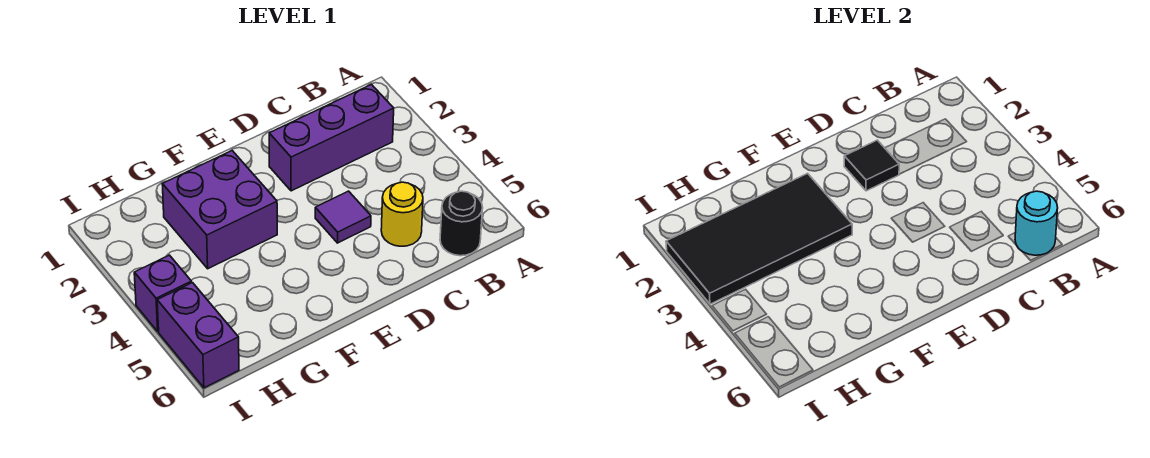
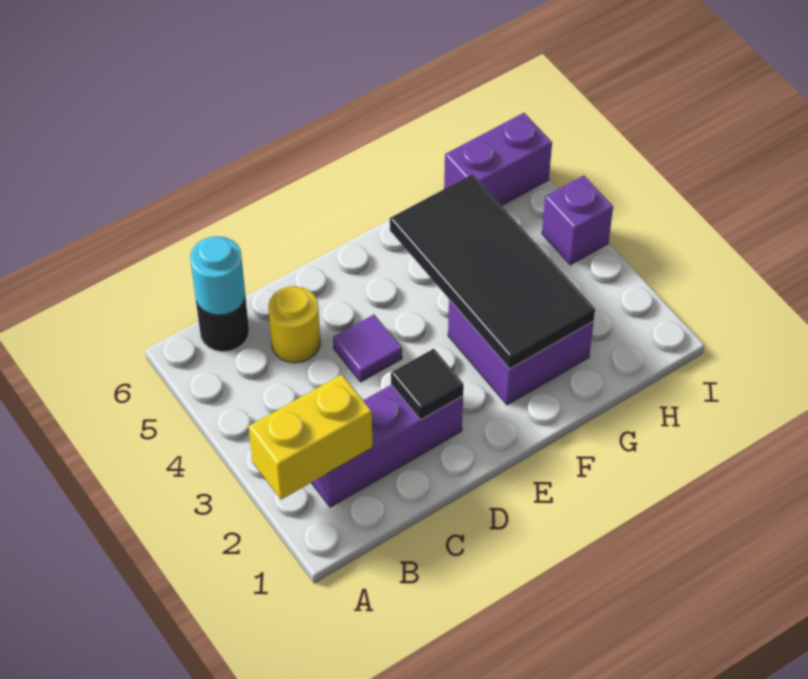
none -> yellow brick A2:B2 level 2
black tile F2:I3 level 2 -> black tile F2:G5 level 2
purple brick I5:I6 level 1 -> purple brick H6:I6 level 1

